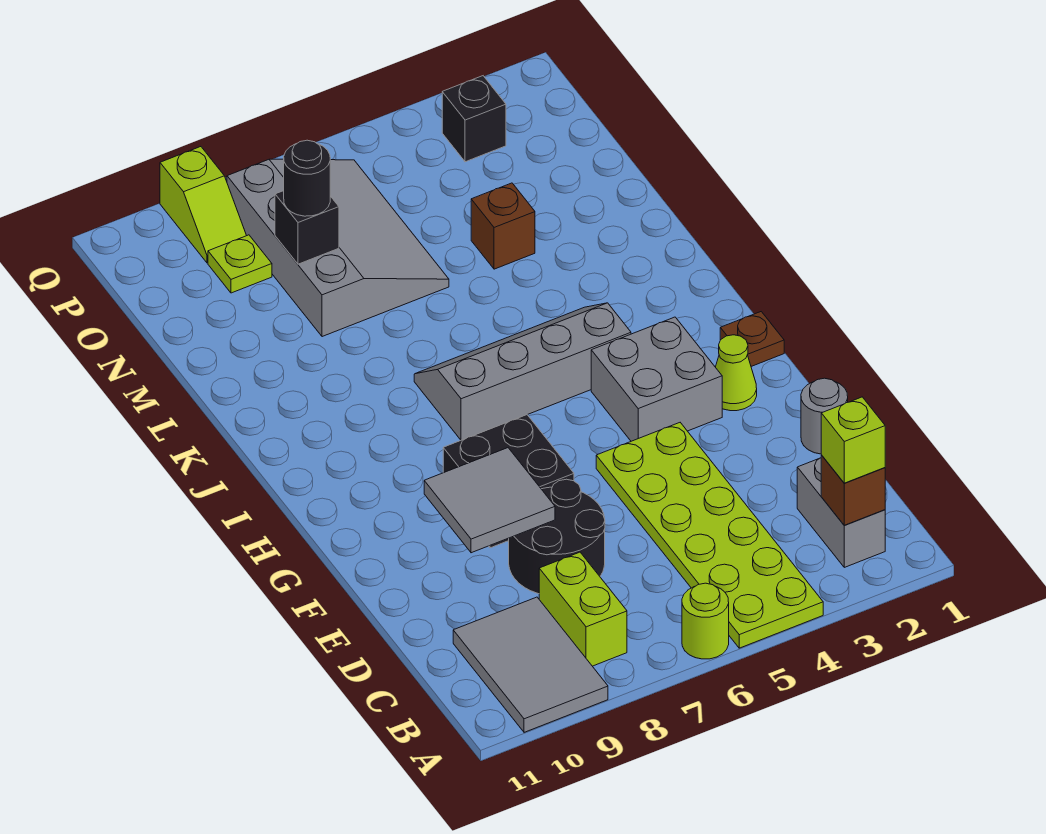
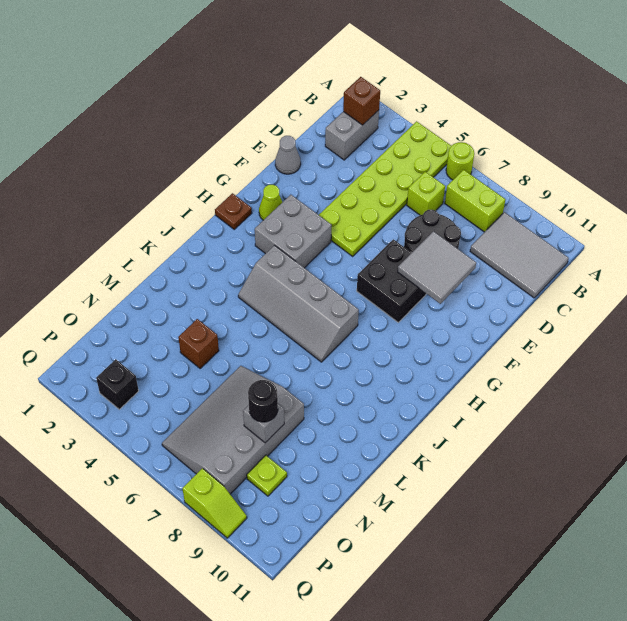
grey tile A9:C10 level 1 -> grey tile B9:C11 level 1
lime brick B2 level 3 -> lime brick C6 level 1
lime brick B8:C8 level 1 -> lime brick B7:B8 level 1
grey round brick E1 level 1 -> grey cone E1 level 1
black brick N8 level 2 -> grey brick N8 level 2
lime slope P9:Q9 level 1 top Q -> lime slope Q8:Q9 level 1 top 8

